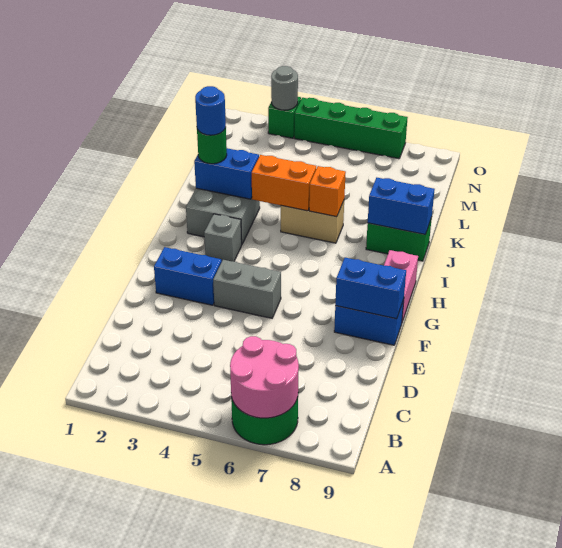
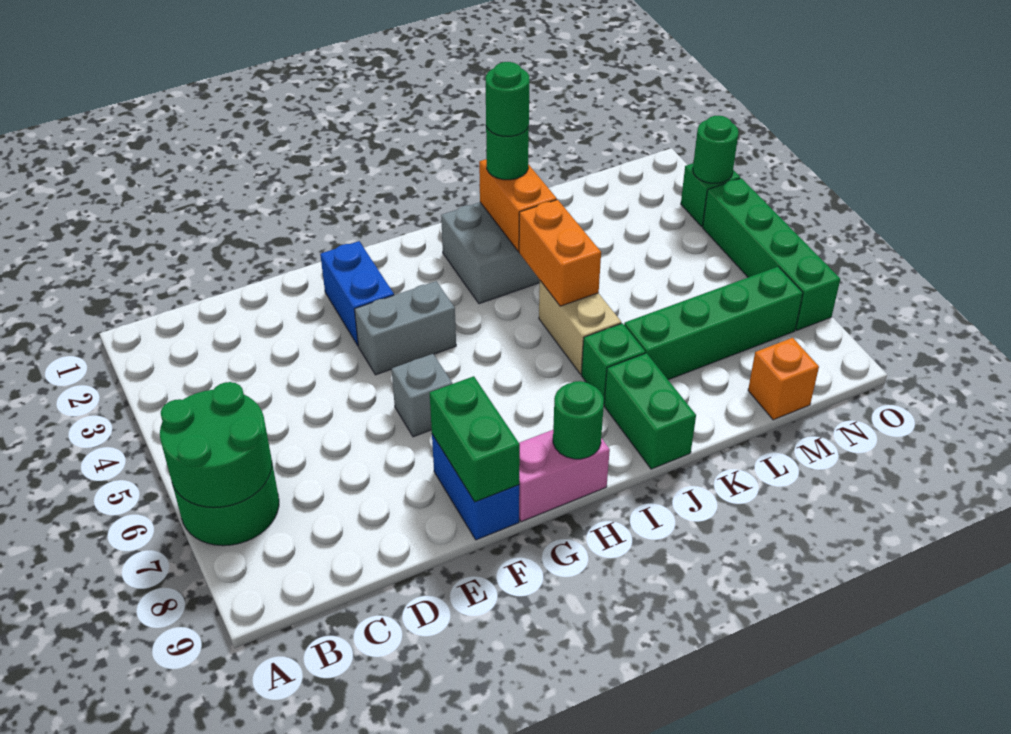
pink round brick A6:B7 level 2 -> green round brick A6:B7 level 2
grey brick F4:F5 level 1 -> grey brick F4:G4 level 1
blue brick F8:F9 level 2 -> green brick F8:F9 level 2
grey brick H3 level 1 -> grey brick F6 level 1
none -> green round brick H9 level 2
blue brick J2:J3 level 2 -> orange brick J2:J3 level 2
blue round brick J2 level 4 -> green round brick J2 level 4
orange brick J6 level 2 -> orange brick M9 level 1
none -> green brick J7 level 1
blue brick J8:J9 level 2 -> none
none -> green brick K7:N7 level 1
grey round brick O3 level 2 -> green round brick O3 level 2

